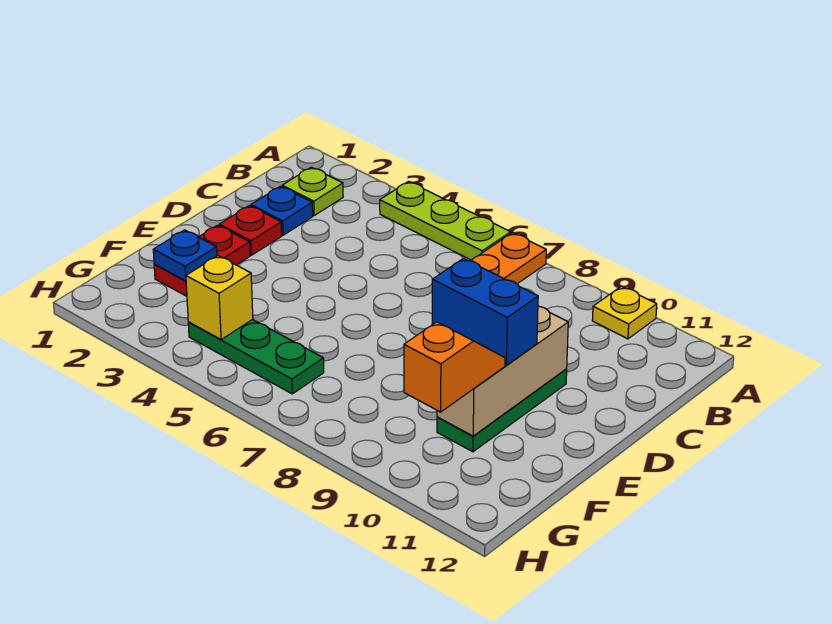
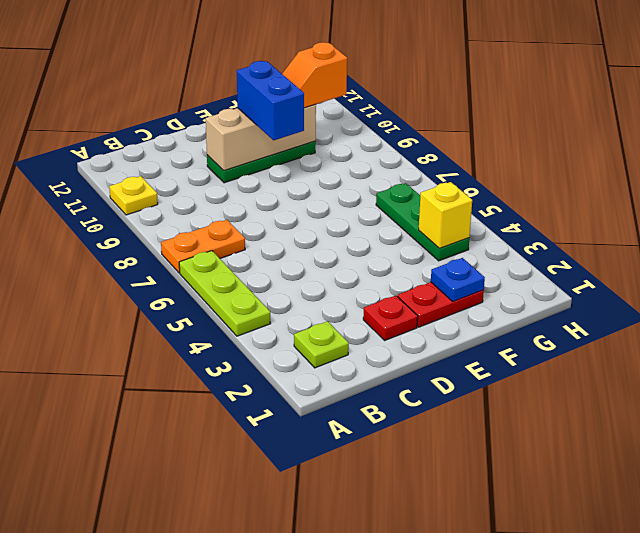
blue plate C2 level 1 -> none

